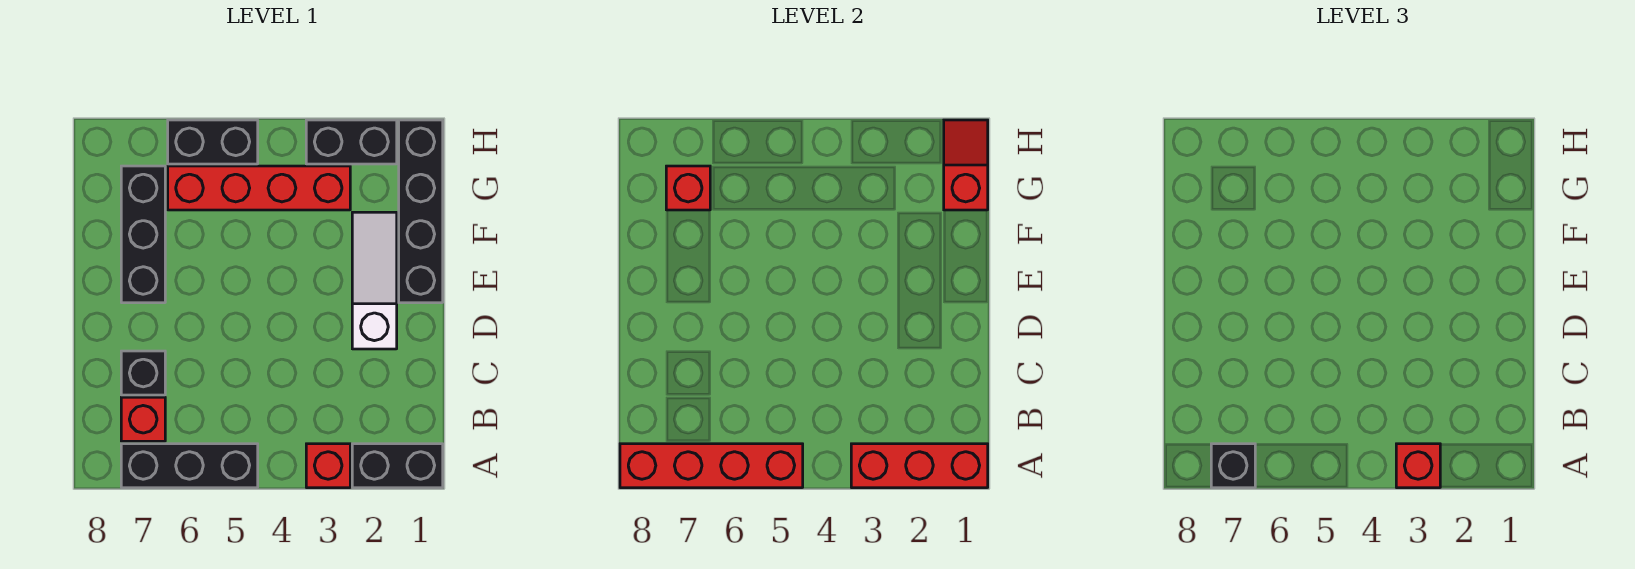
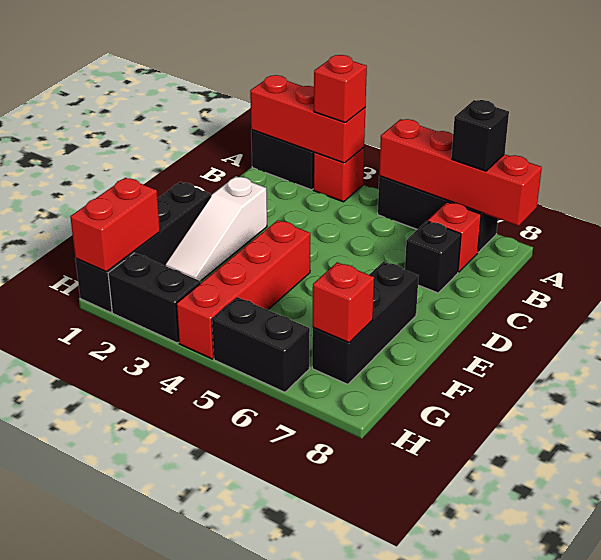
red slope G1:H1 level 2 top G -> red brick G1:H1 level 2
red brick G3:G6 level 1 -> red brick E4:H4 level 1

